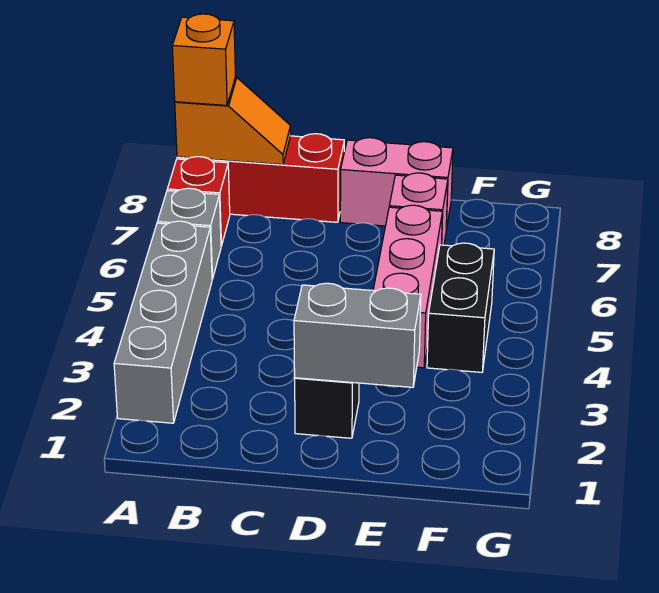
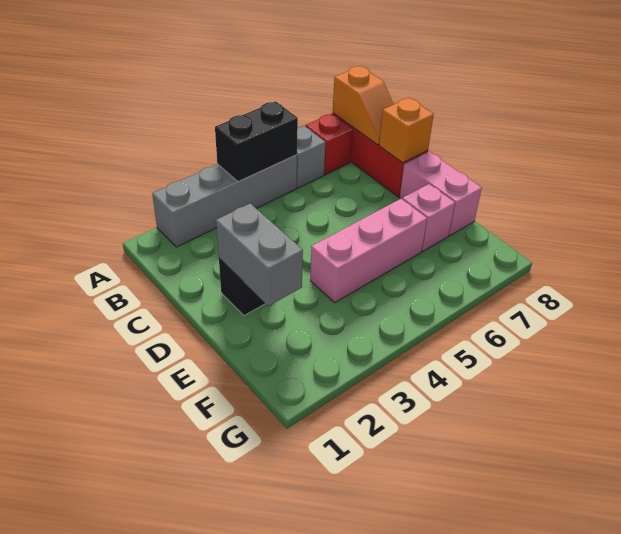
orange brick A8 level 3 -> orange brick C8 level 2
black brick F4:F5 level 1 -> black brick A4:A5 level 2

